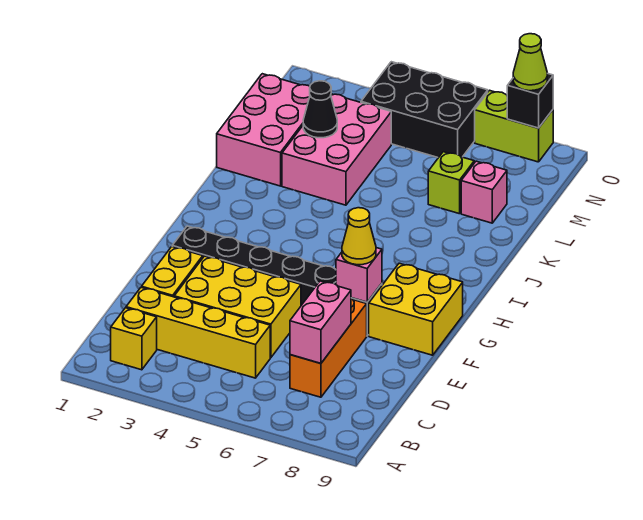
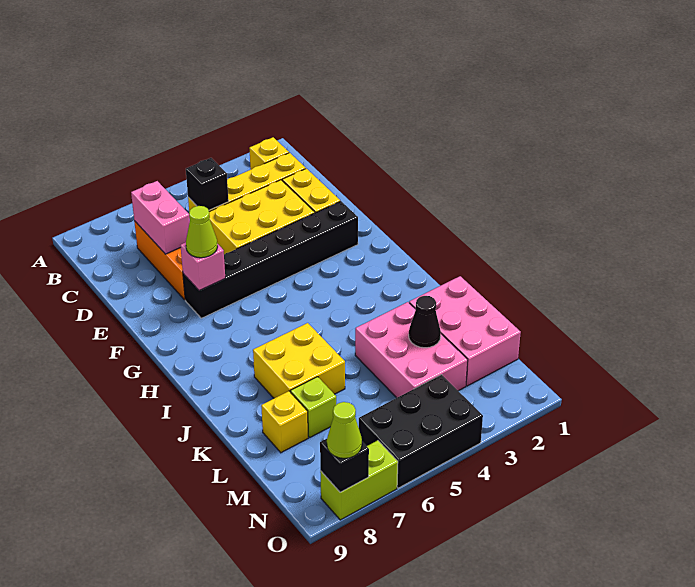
none -> black brick C5 level 2
yellow cone F7 level 3 -> lime cone F7 level 3
yellow brick F8:G9 level 1 -> yellow brick J6:K7 level 1
pink brick L8 level 1 -> yellow brick L8 level 1

